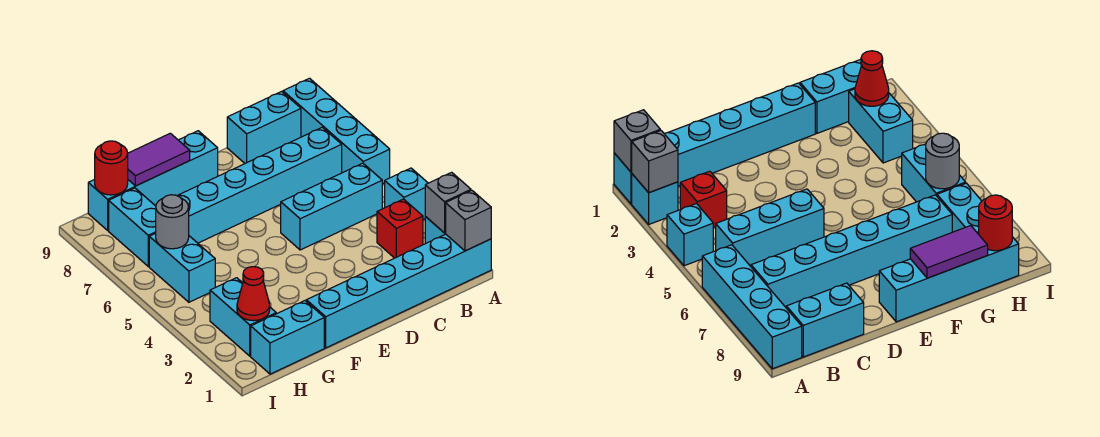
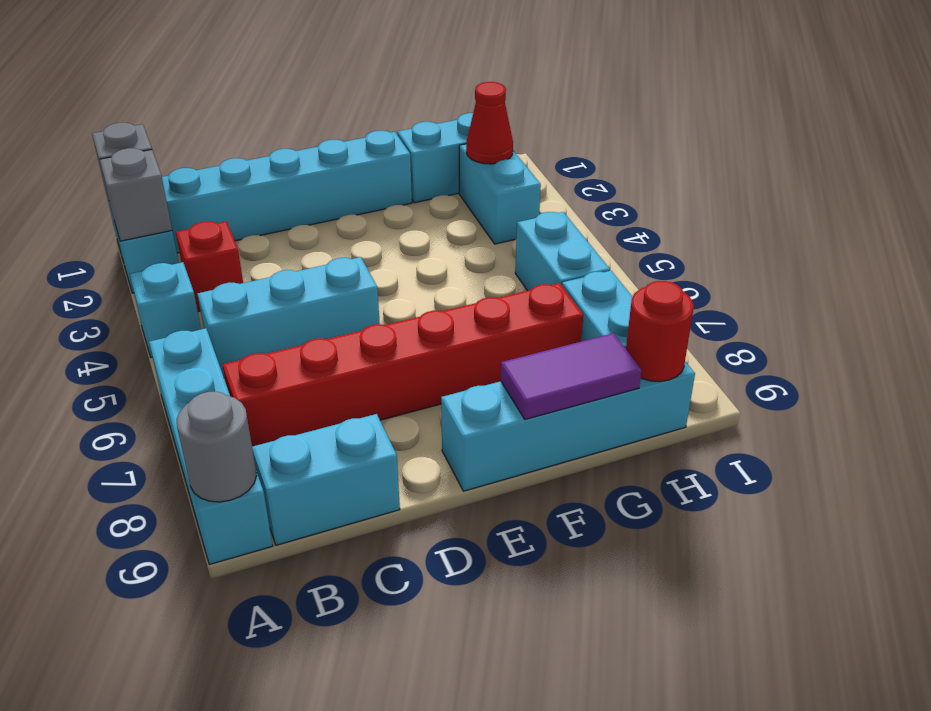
cyan brick B7:G7 level 1 -> red brick B7:G7 level 1
grey round brick H6 level 2 -> grey round brick A9 level 2

